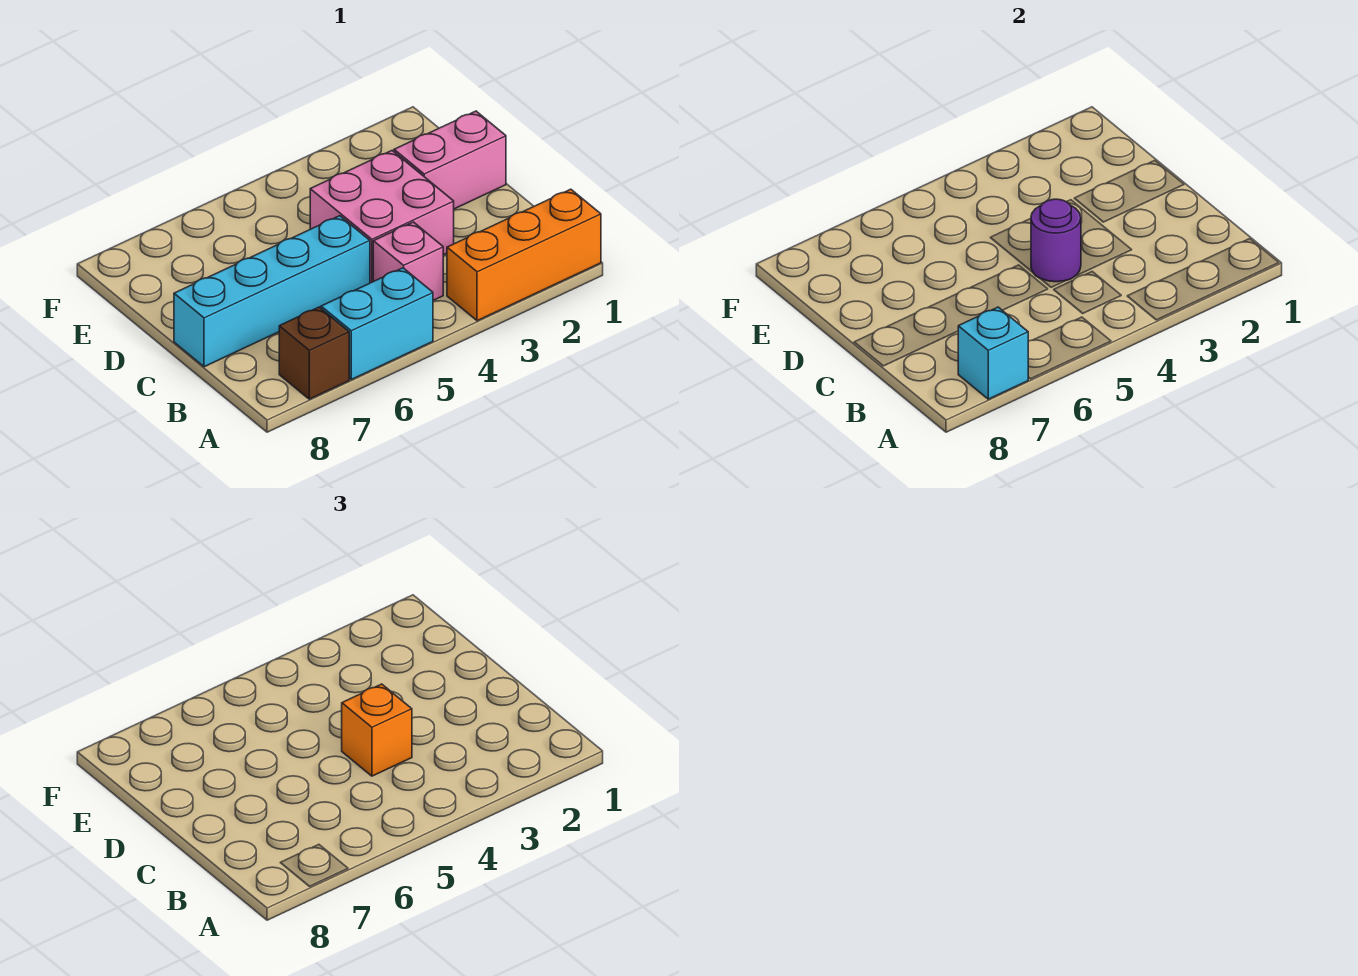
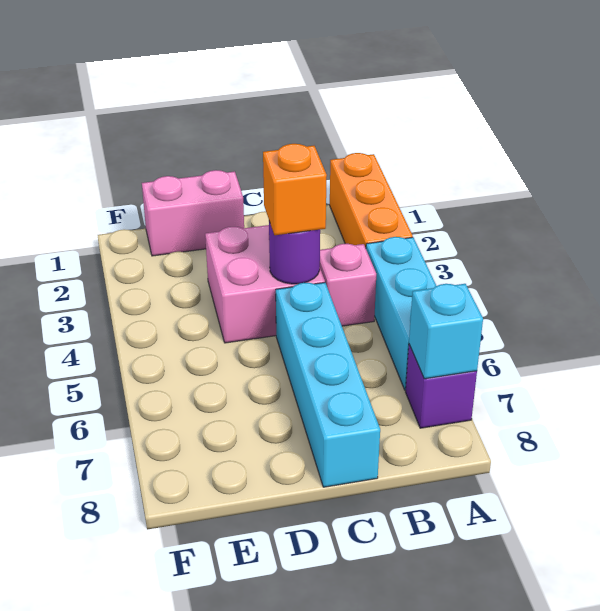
cyan brick A5:A6 level 1 -> cyan brick A4:A6 level 1
brown brick A7 level 1 -> purple brick A7 level 1
pink brick D1:D2 level 1 -> pink brick D1:E1 level 1

